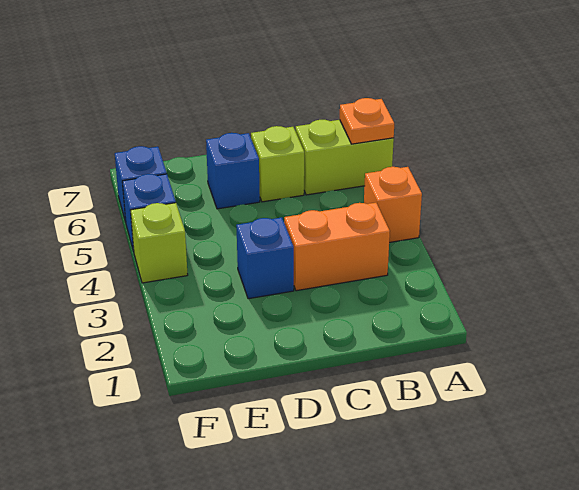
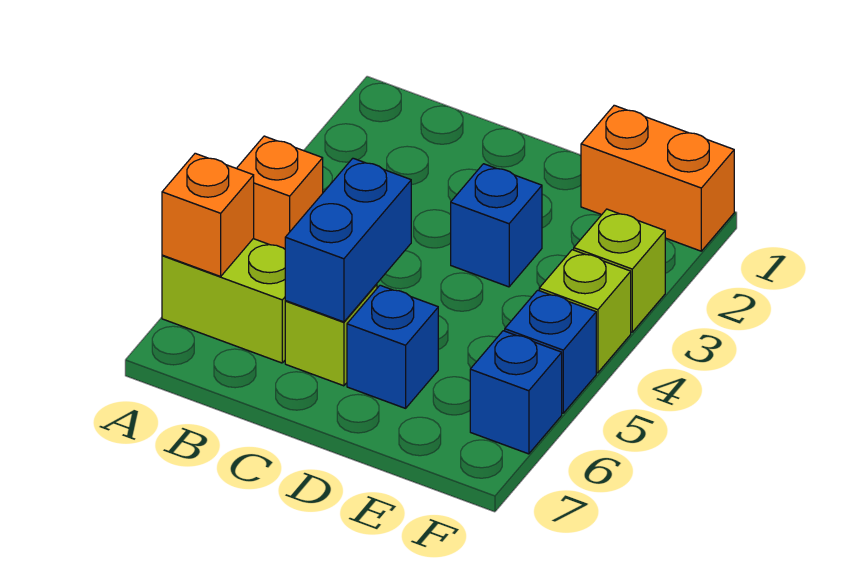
orange plate A6 level 2 -> orange brick A6 level 2
orange brick B3:C3 level 1 -> orange brick E1:F1 level 1
none -> blue brick C5:C6 level 2
none -> lime brick F3 level 1

